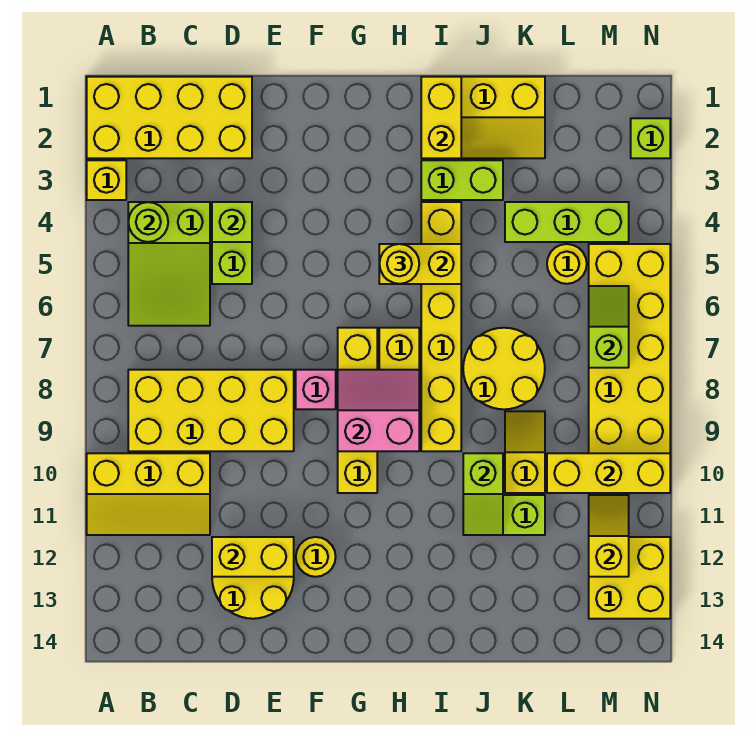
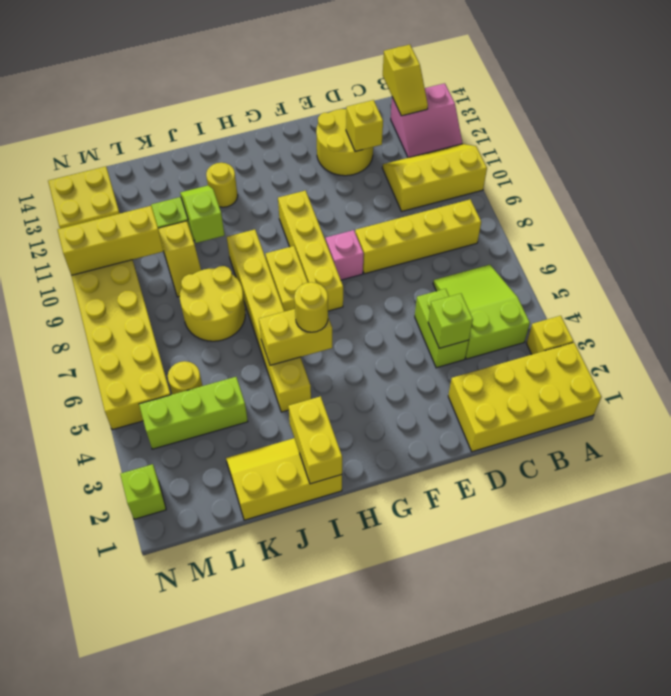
lime round brick B4 level 2 -> none
yellow brick B8:E9 level 1 -> yellow brick B8:E8 level 1
yellow brick D12:E12 level 2 -> yellow brick D12 level 2
yellow round brick F12 level 1 -> yellow round brick I12 level 1
pink slope G8:H9 level 2 top 9 -> pink slope A12:B13 level 1 top 13
lime brick I3:J3 level 1 -> none
lime slope M6:M7 level 2 top 7 -> none
yellow slope M11:M12 level 2 top 12 -> yellow slope B13:B14 level 2 top 14

